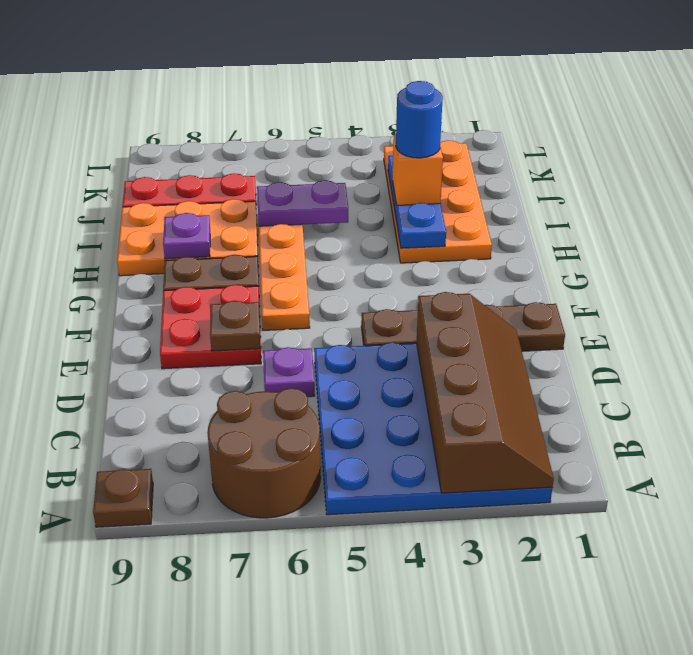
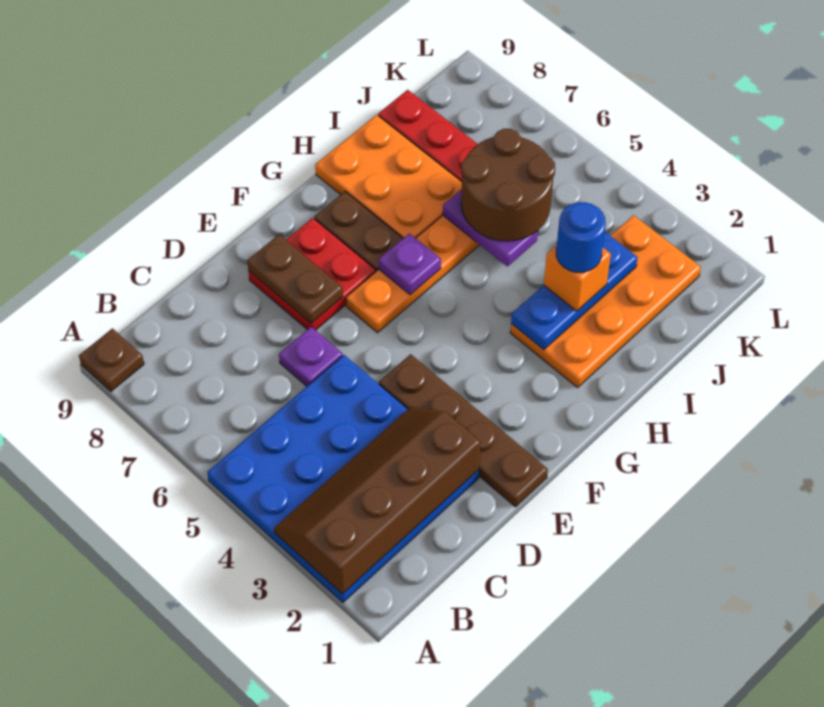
brown slope A2:D3 level 2 top 3 -> brown slope A2:D3 level 2 top 2
brown round brick A6:B7 level 1 -> brown round brick I5:J6 level 3
brown plate E7 level 2 -> brown plate E7:E8 level 2
purple plate H8 level 2 -> purple plate G6 level 2

